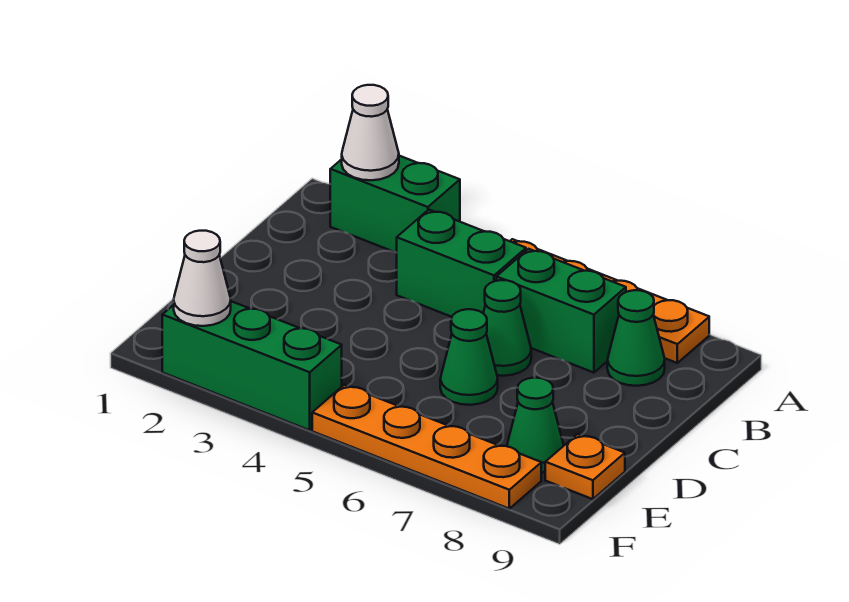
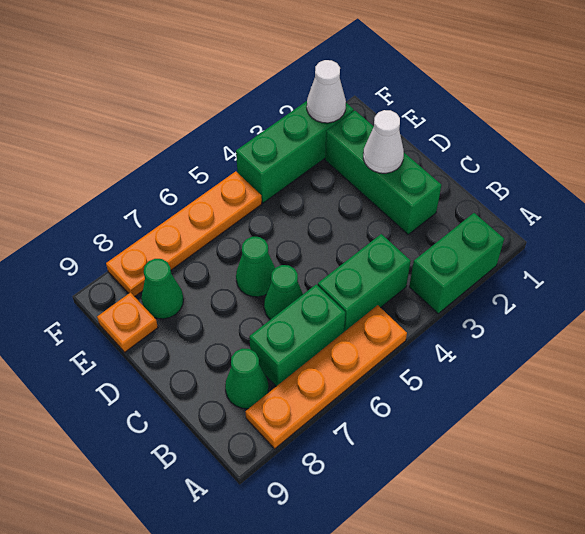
white cone A2 level 2 -> white cone D2 level 2
none -> green brick C2:E2 level 1

